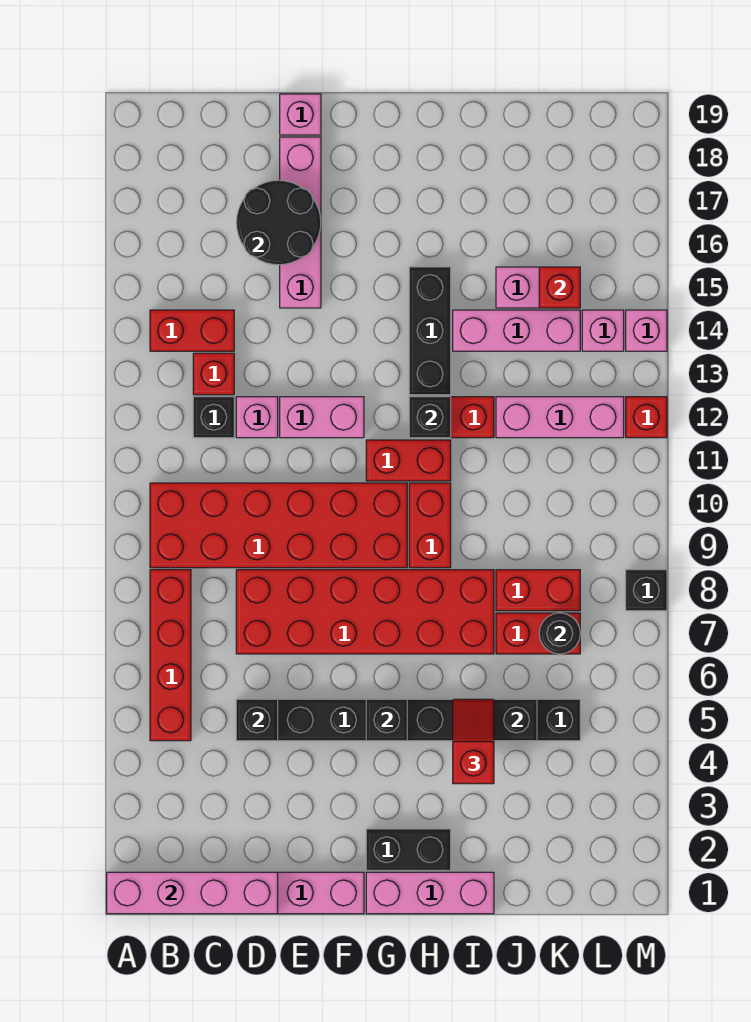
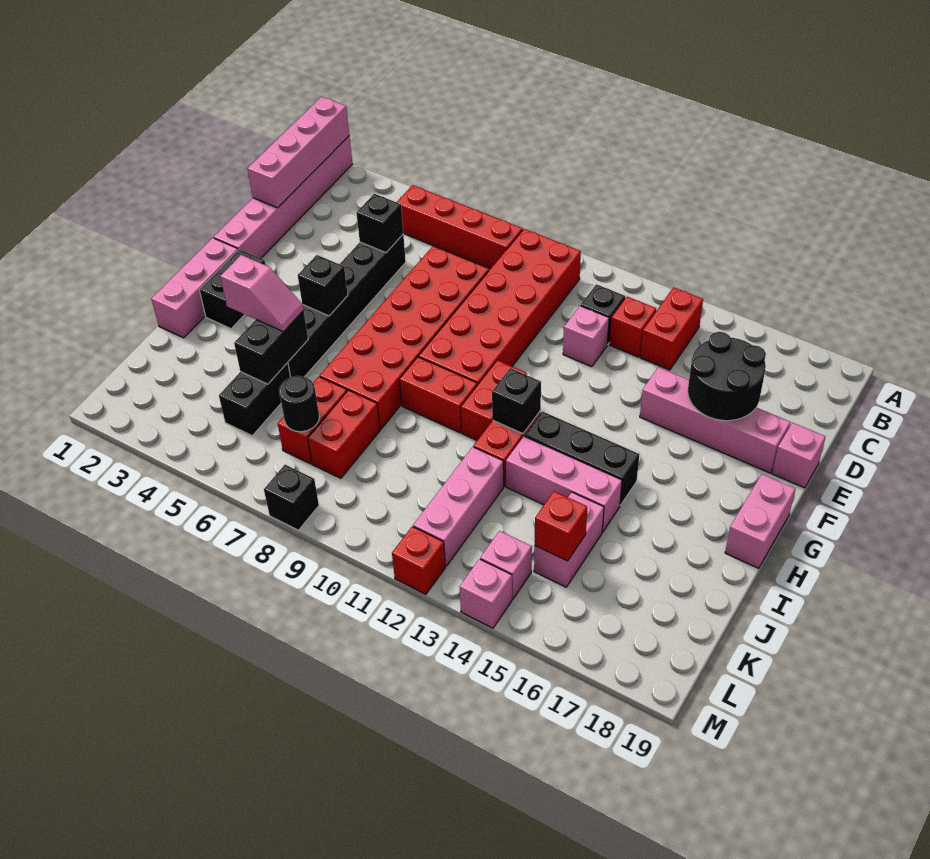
pink brick E12:F12 level 1 -> pink brick G19:H19 level 1
red slope I4:I5 level 3 top 4 -> pink slope I4:I5 level 3 top 4
pink brick I14:K14 level 1 -> pink brick I13:I15 level 1

